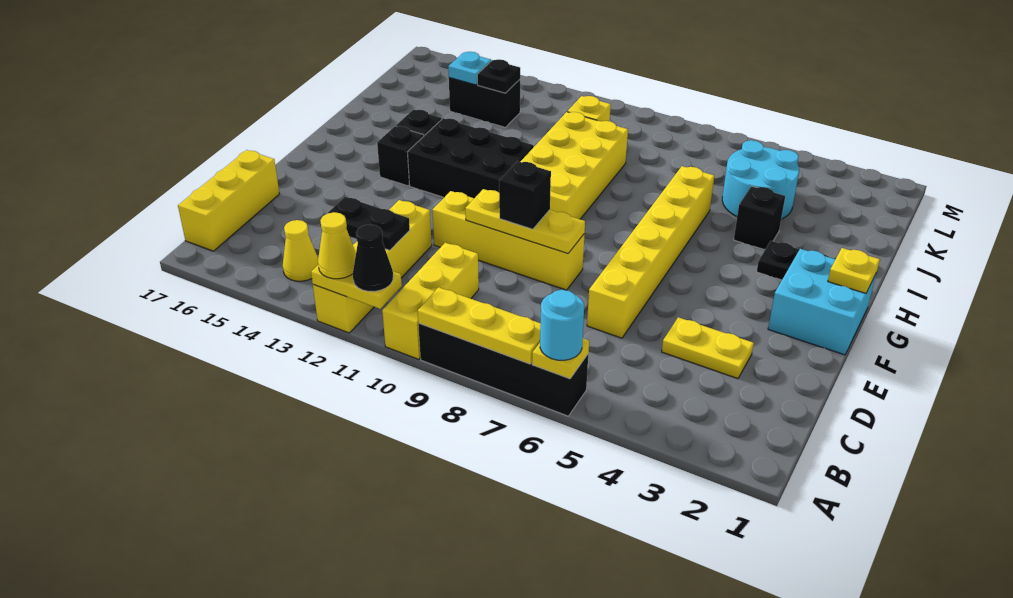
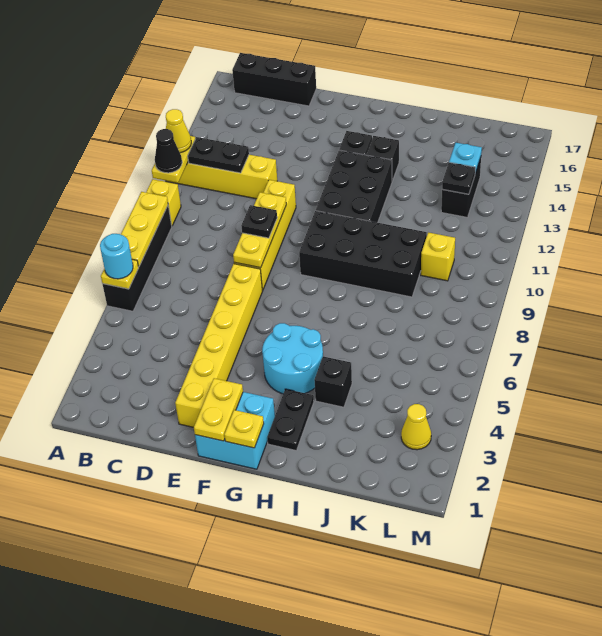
yellow brick A10:C10 level 1 -> yellow brick A10 level 1
yellow cone B14 level 1 -> yellow cone L3 level 1
yellow brick B17:D17 level 1 -> black brick B17:D17 level 1
black plate C12:C13 level 2 -> black plate B12:C12 level 2
yellow plate D3:D4 level 1 -> yellow plate F1:F2 level 2
yellow brick D6:I6 level 1 -> yellow brick E2:E7 level 1
black brick E9 level 3 -> black plate E9 level 3
yellow brick G9:J10 level 1 -> black brick G9:J10 level 1
cyan round brick J4:K5 level 1 -> cyan round brick G4:H5 level 1

